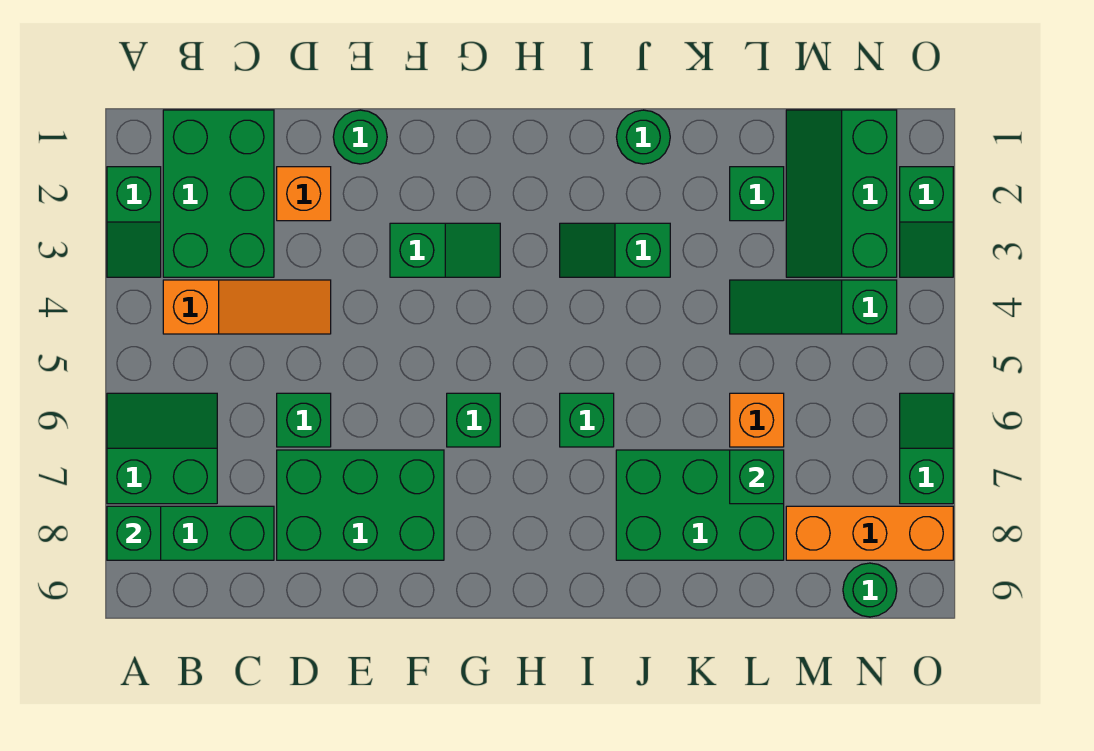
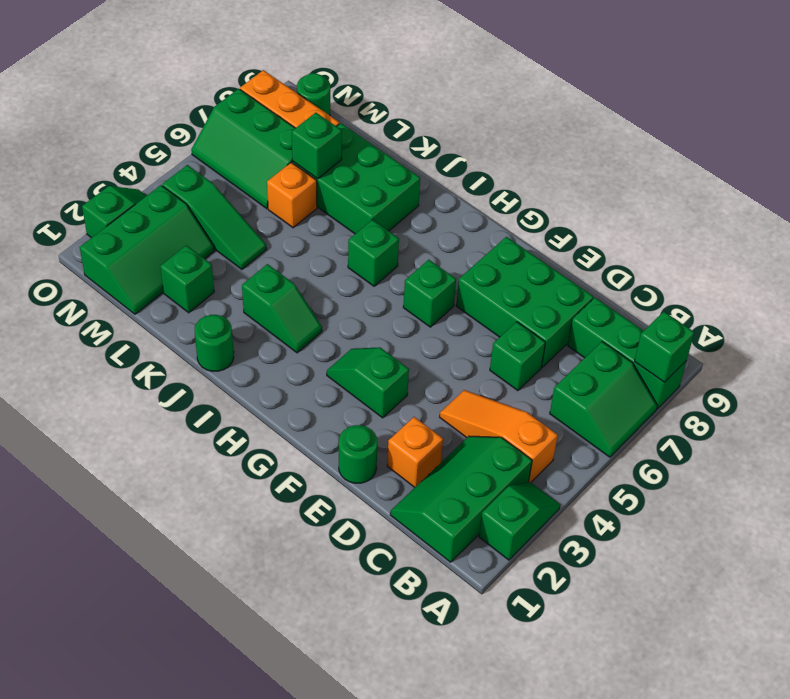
green slope A6:B7 level 1 top 7 -> green slope A6:B7 level 1 top B
green brick B1:C3 level 1 -> green slope B1:C3 level 1 top B
green slope O6:O7 level 1 top 7 -> green slope M6:O7 level 1 top 7

